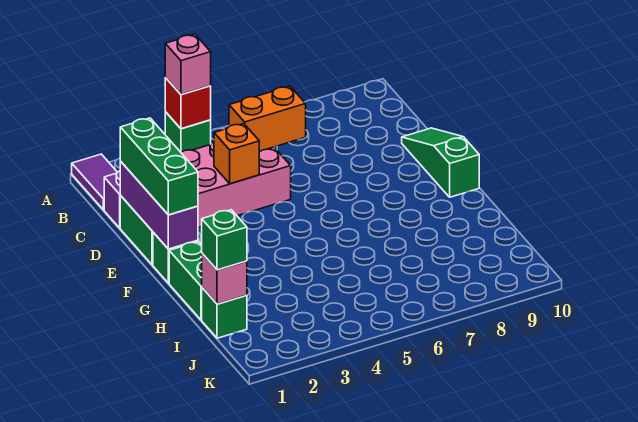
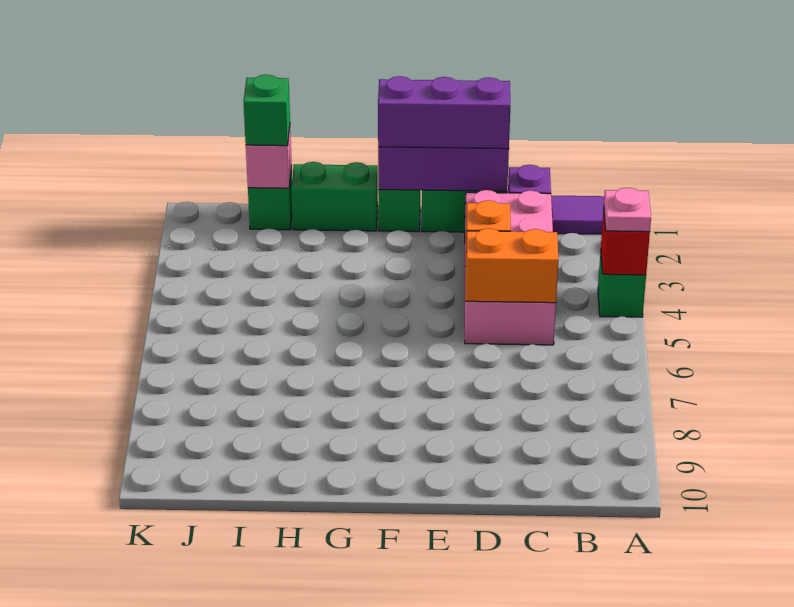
pink brick A4 level 3 -> pink plate A4 level 3
orange brick C5:C6 level 2 -> orange brick C5:D5 level 2
green brick D1:F1 level 3 -> purple brick D1:F1 level 3
green slope D10:F10 level 1 top F -> none

